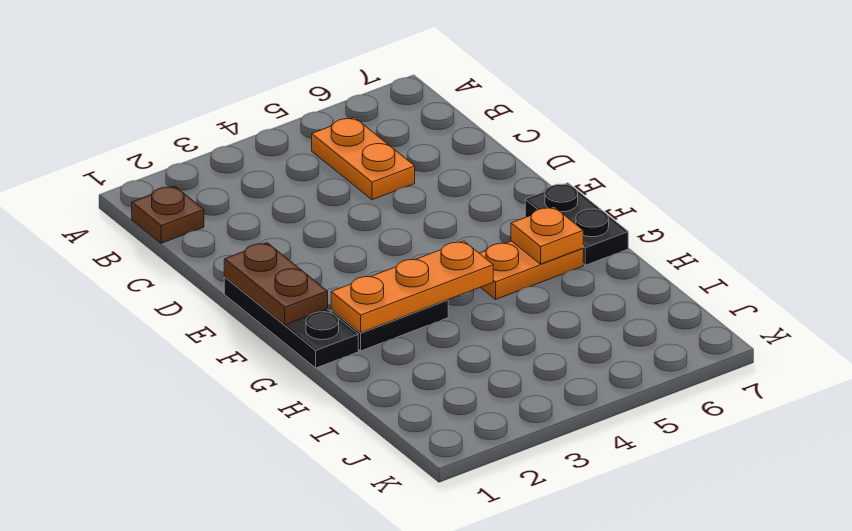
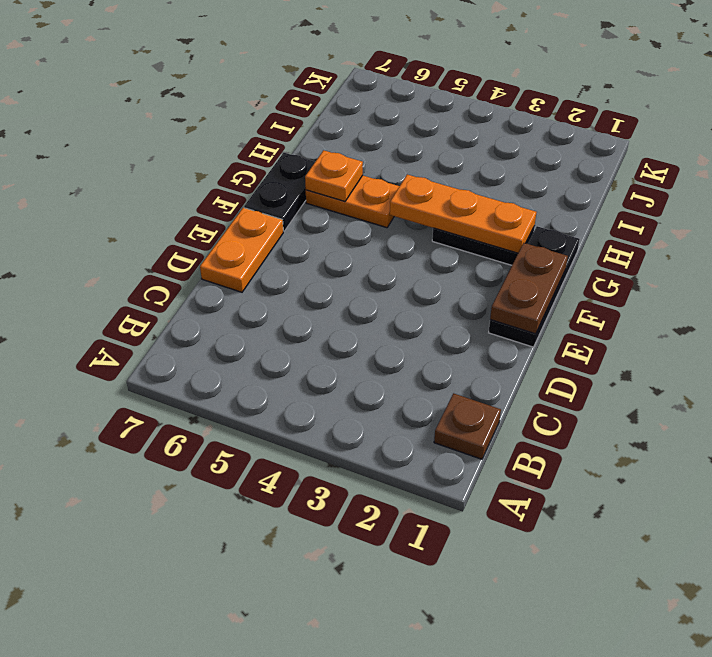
orange plate B5:C5 level 1 -> orange plate D7:E7 level 1

